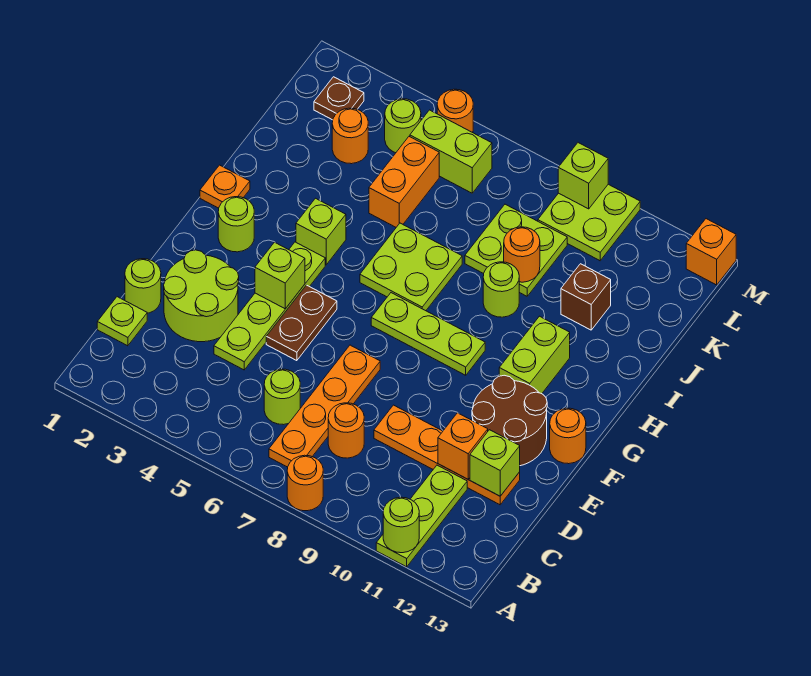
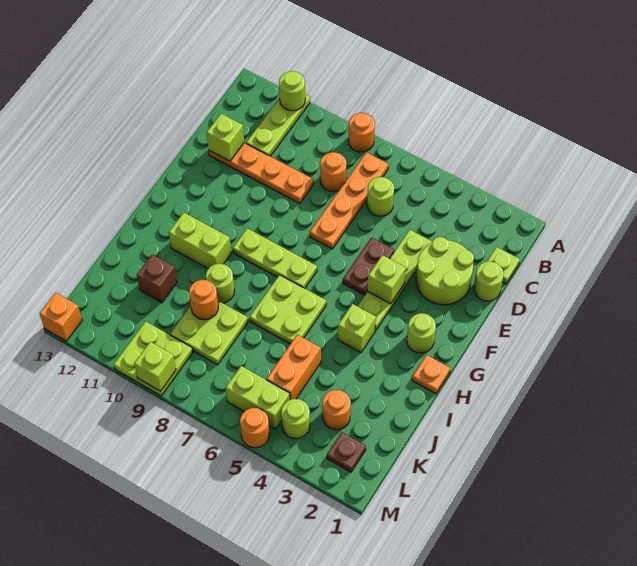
orange brick D11 level 2 -> none
brown round brick E11:F12 level 1 -> none
orange round brick F13 level 1 -> none
lime brick G11:H11 level 1 -> lime brick H10:H11 level 1

